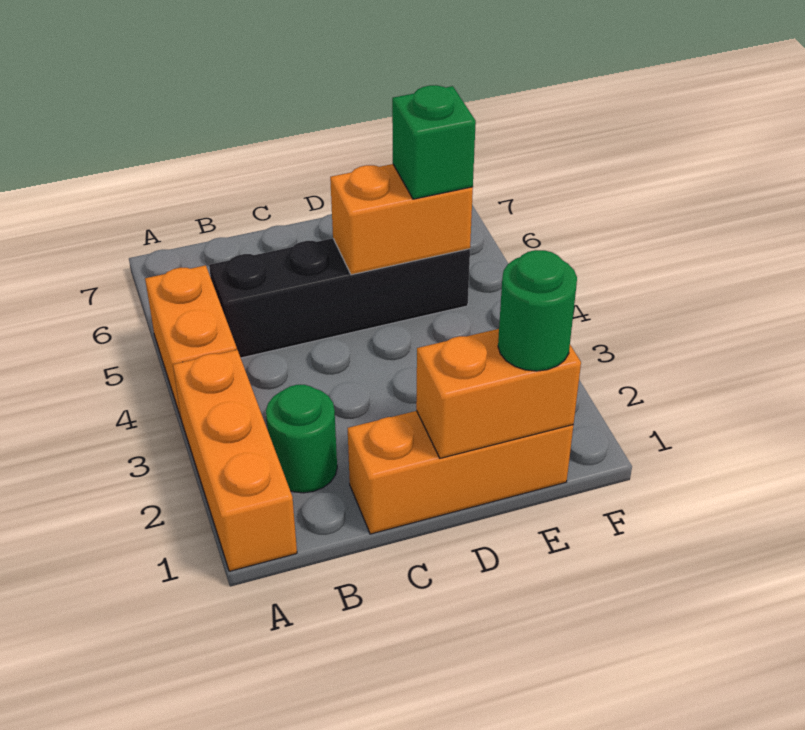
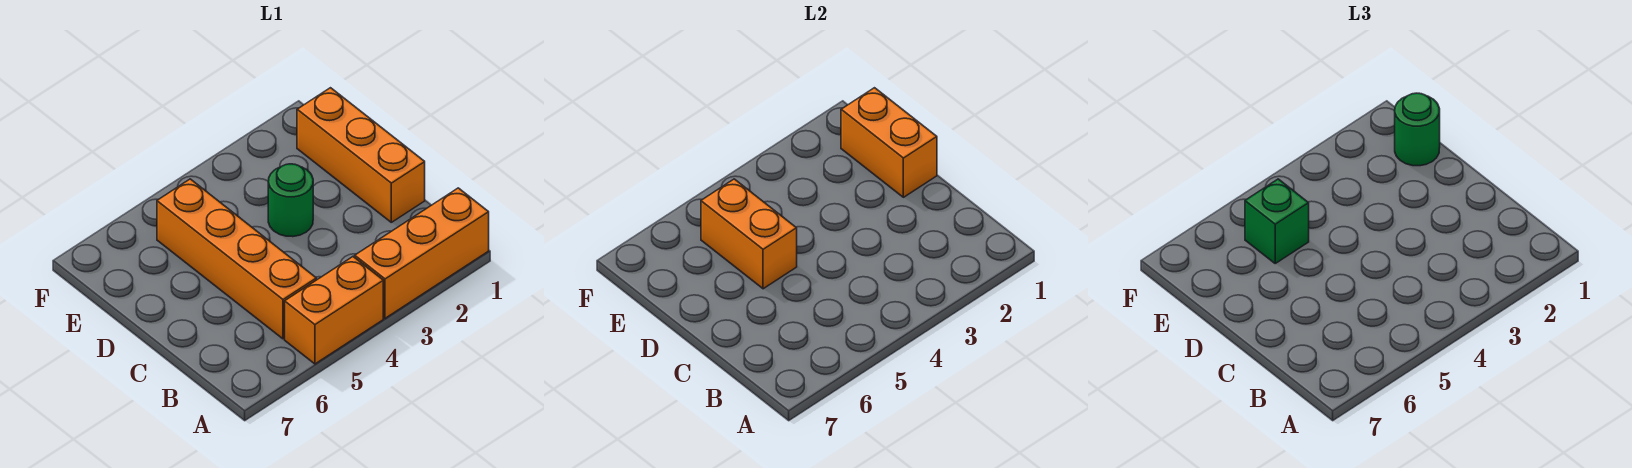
green round brick B2 level 1 -> green round brick D3 level 1
black brick B5:E5 level 1 -> orange brick B5:E5 level 1

